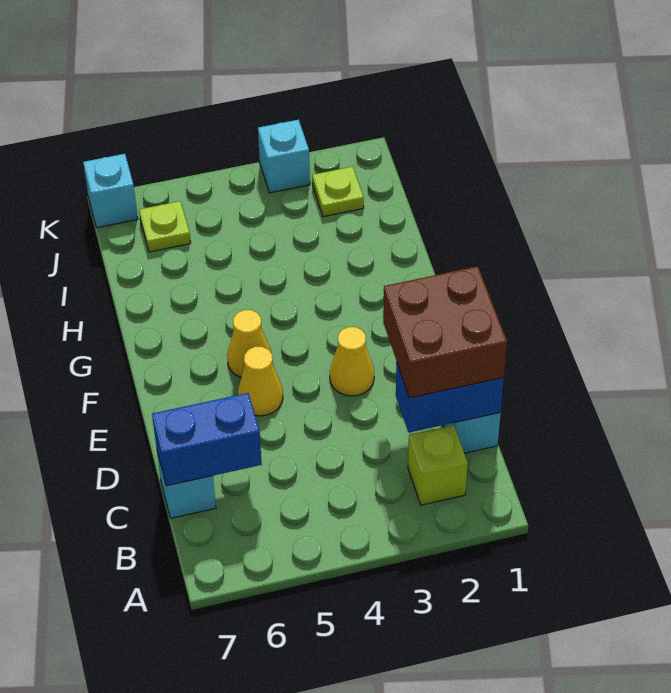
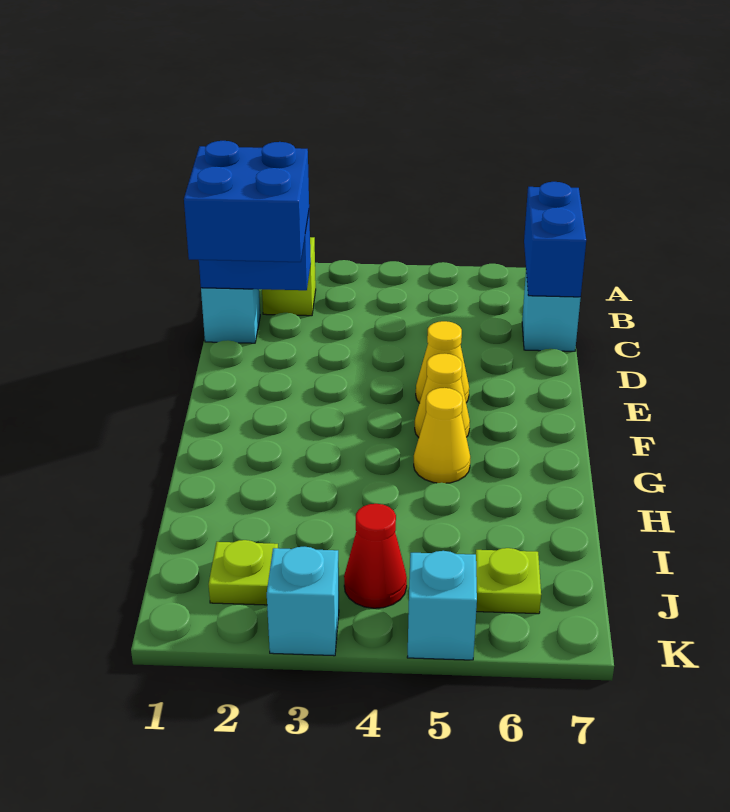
brown brick C1:D2 level 3 -> blue brick C1:D2 level 3
blue brick C6:C7 level 2 -> blue brick B7:C7 level 2
yellow cone E3 level 1 -> yellow cone G5 level 1
none -> red cone J4 level 1
cyan brick K7 level 1 -> cyan brick K5 level 1

